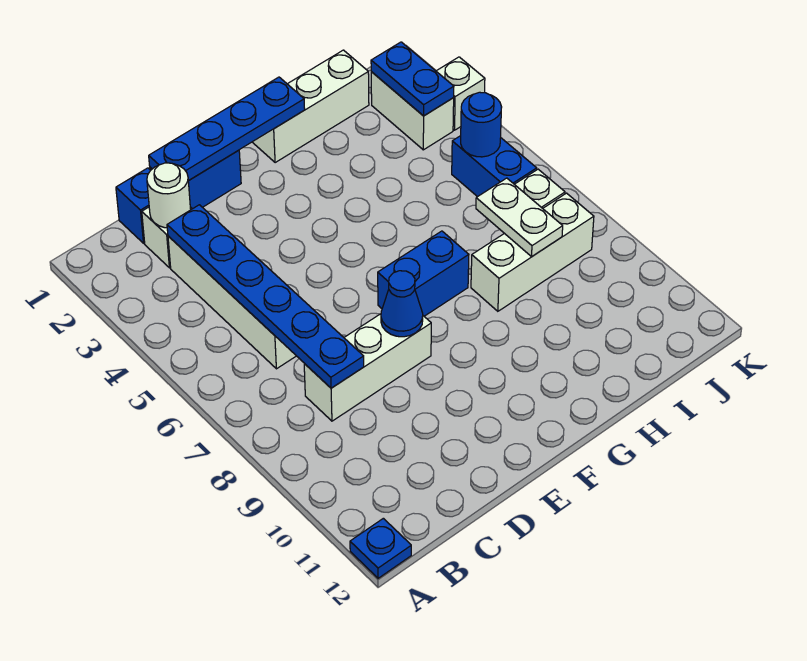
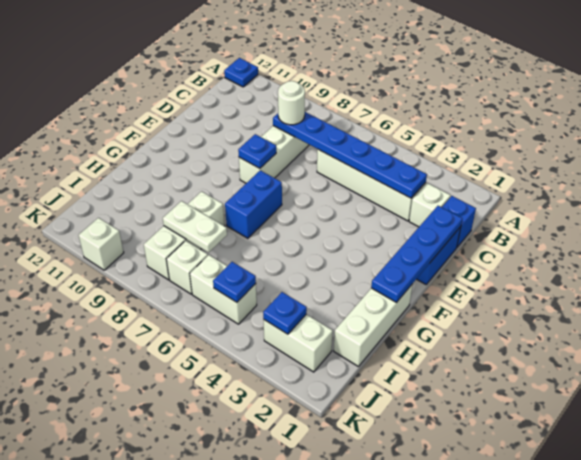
white round brick C2 level 2 -> white round brick C8 level 3
blue cone E8 level 2 -> blue plate E8 level 2
blue plate J2:J3 level 2 -> blue plate J3 level 2
blue brick J5:J6 level 1 -> white brick J5:J6 level 1
blue round brick J5 level 2 -> blue plate J5 level 2
white brick K3 level 1 -> white brick K10 level 1

